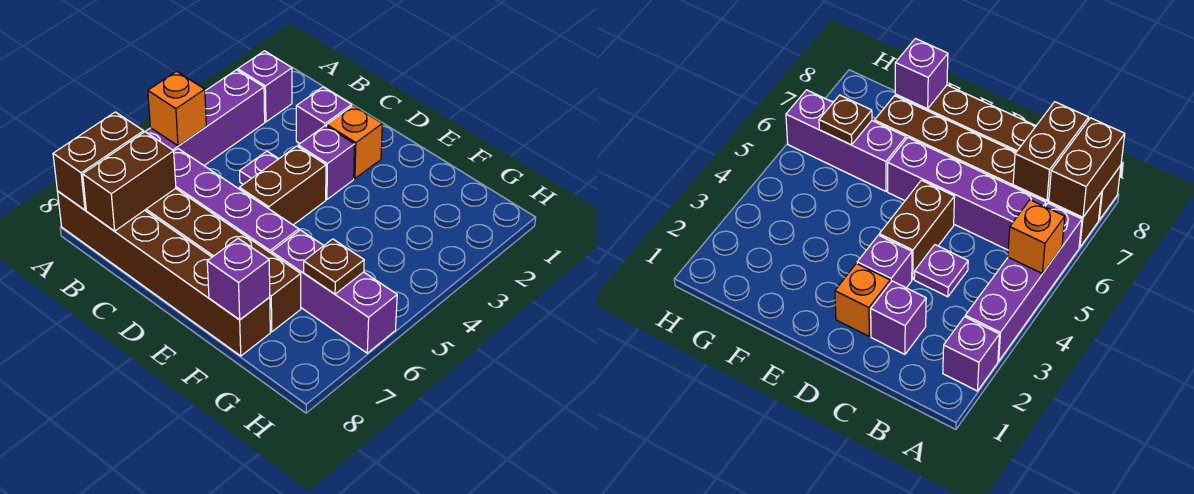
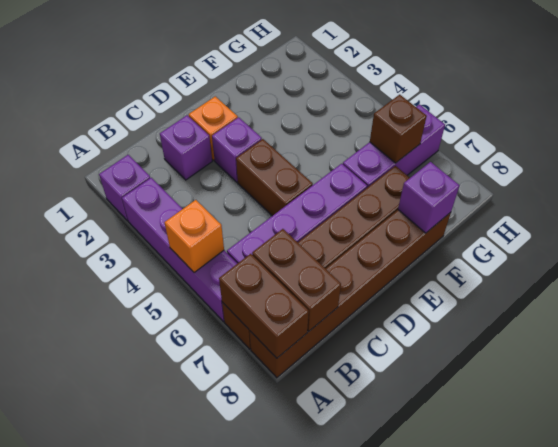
purple plate C4 level 1 -> none
brown plate G6 level 2 -> brown brick G6 level 2

